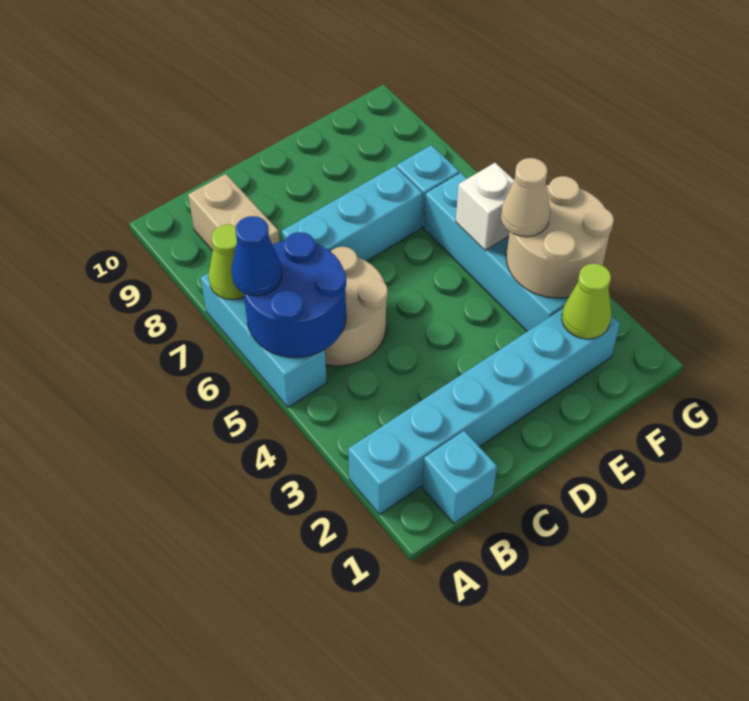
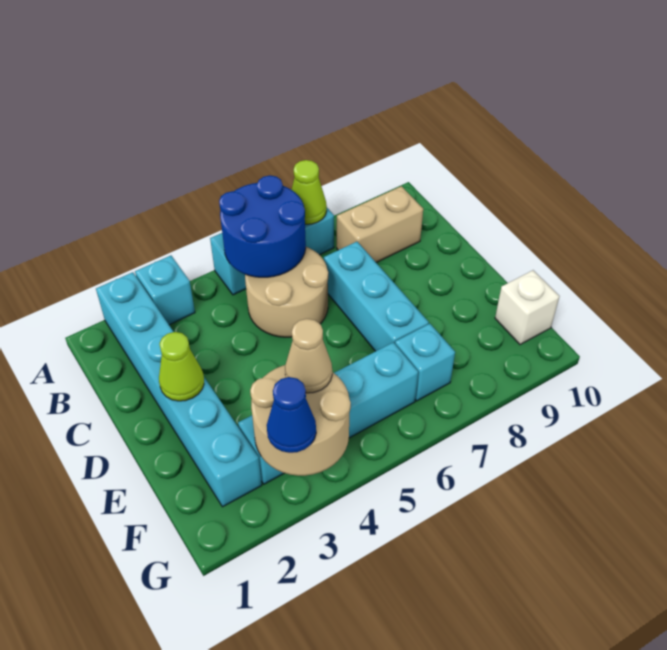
blue cone A6 level 3 -> blue cone G3 level 3
cyan brick B1 level 1 -> cyan brick A3 level 1
lime cone F2 level 2 -> lime cone D2 level 2
white brick F5 level 2 -> white brick F10 level 1

